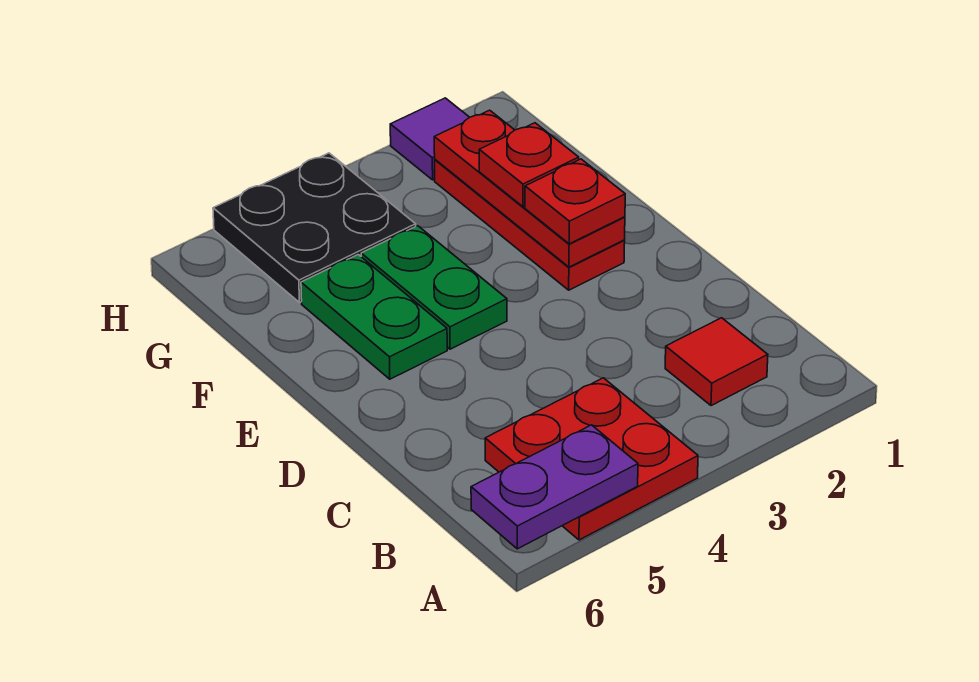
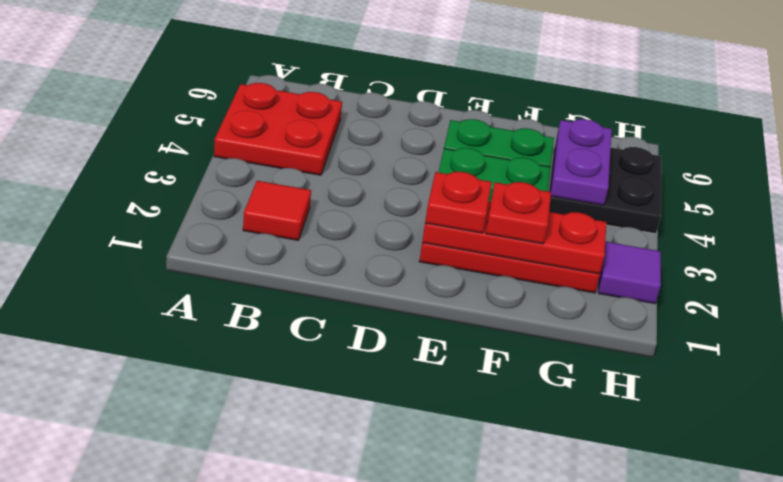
purple plate A5:A6 level 2 -> purple plate G4:G5 level 2

